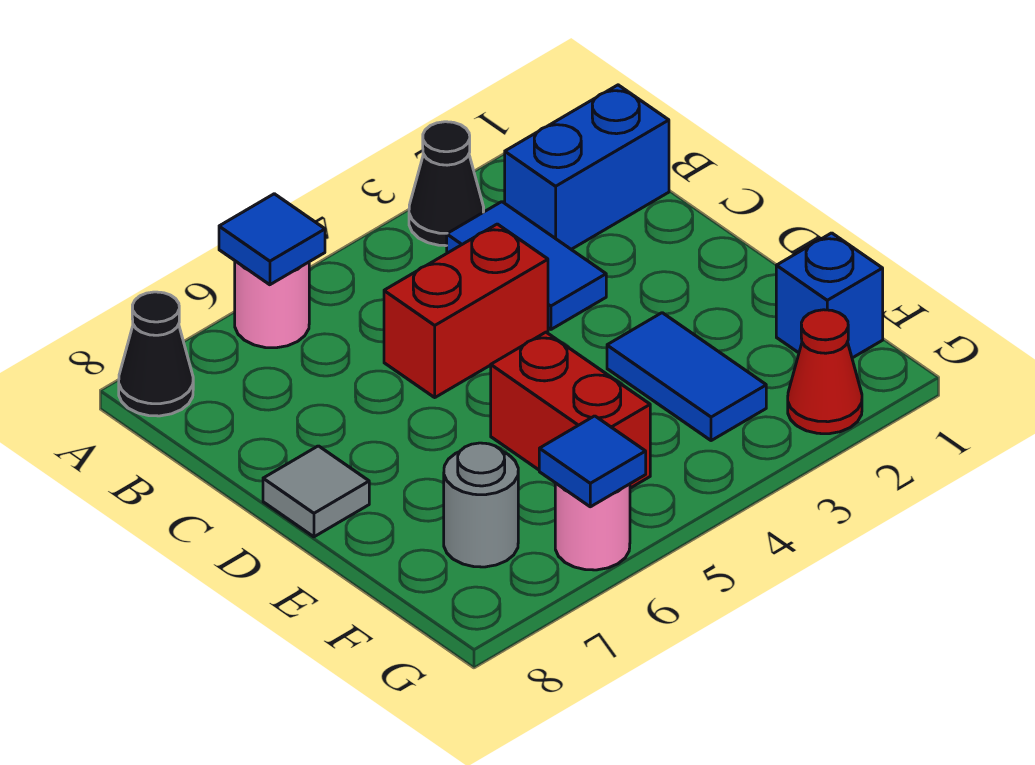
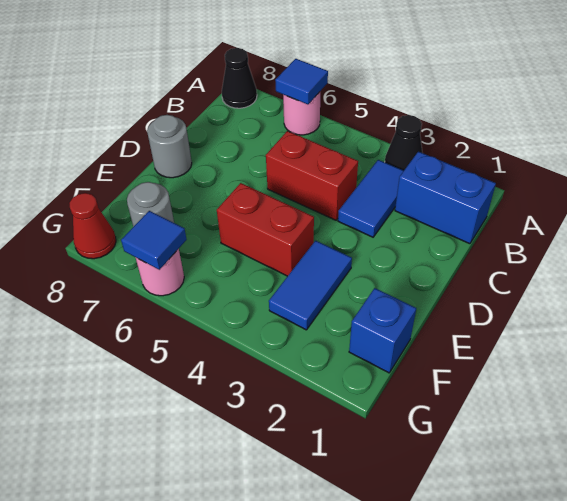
grey tile D8 level 1 -> grey round brick D8 level 1
red brick E5:F5 level 1 -> red brick E4:E5 level 1
red cone G2 level 1 -> red cone G8 level 1

